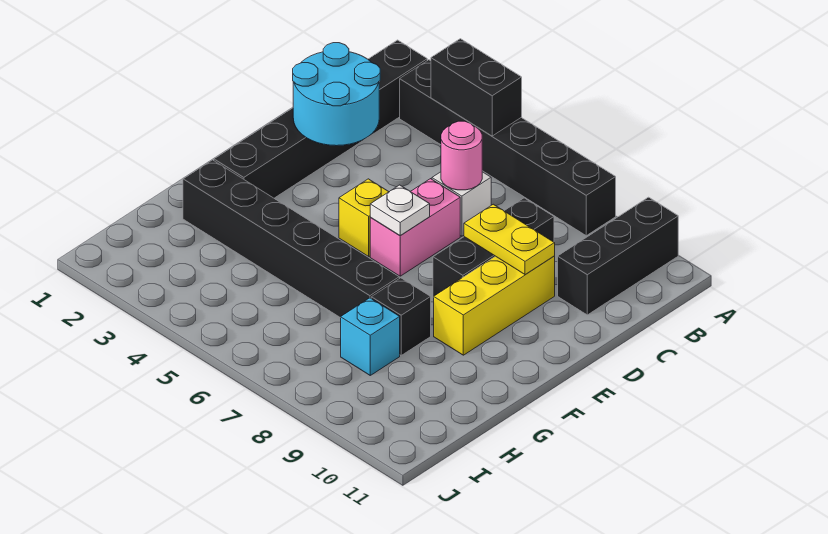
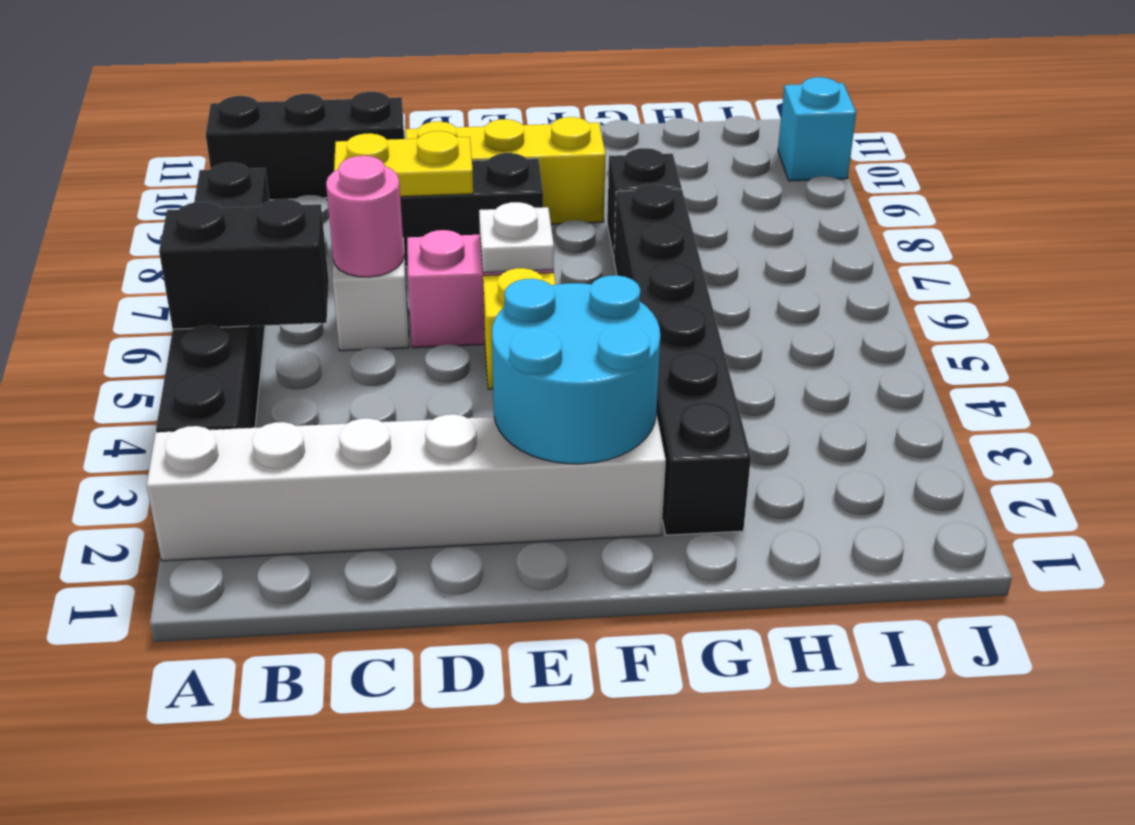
black brick A2:F2 level 1 -> white brick A2:F2 level 1
black brick A4:A5 level 2 -> black brick A5:B5 level 2
cyan round brick C2:D3 level 2 -> cyan round brick E2:F3 level 2
yellow plate D8:D9 level 2 -> yellow plate C8:D8 level 2
cyan brick H8 level 1 -> cyan brick J10 level 1

